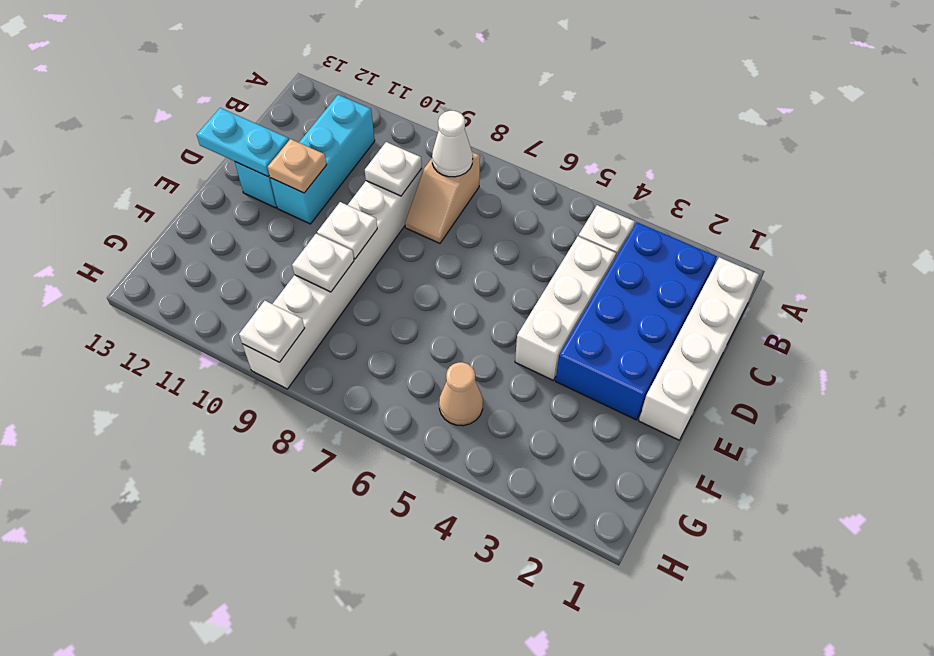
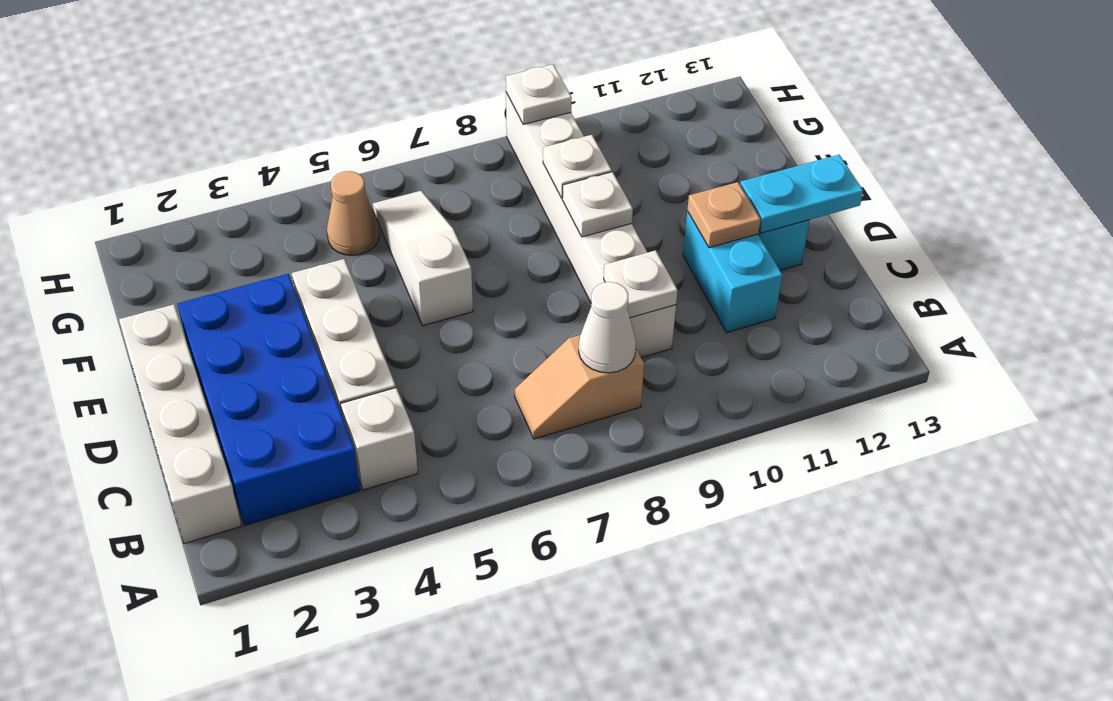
tan slope B8:C8 level 1 top B -> tan slope B7:B8 level 1 top 8
cyan brick B11:D11 level 1 -> cyan brick C11:D11 level 1
none -> white slope E6:G6 level 1 top E

